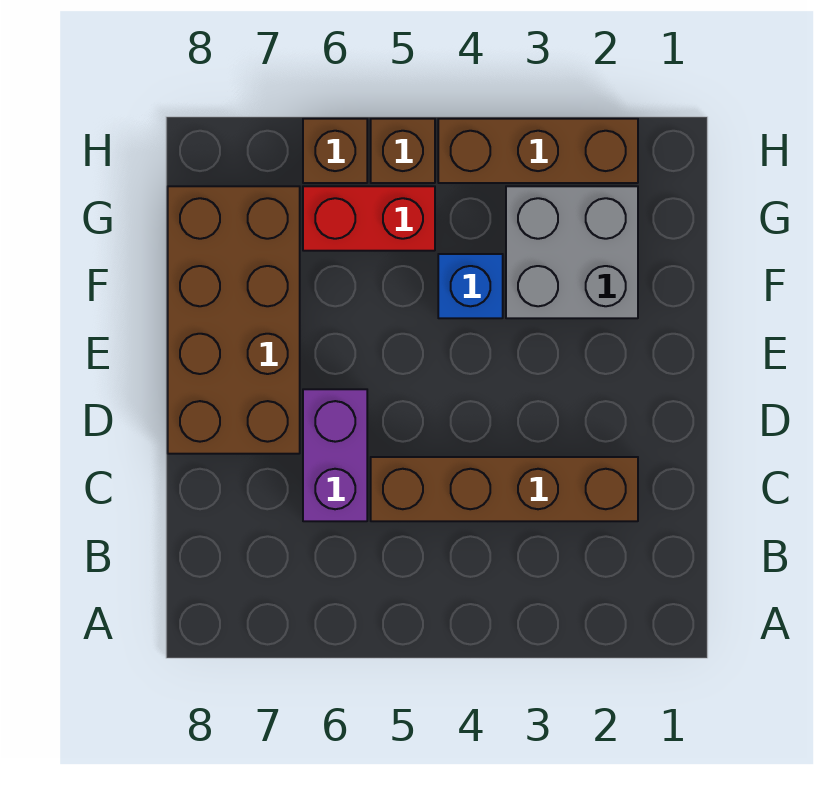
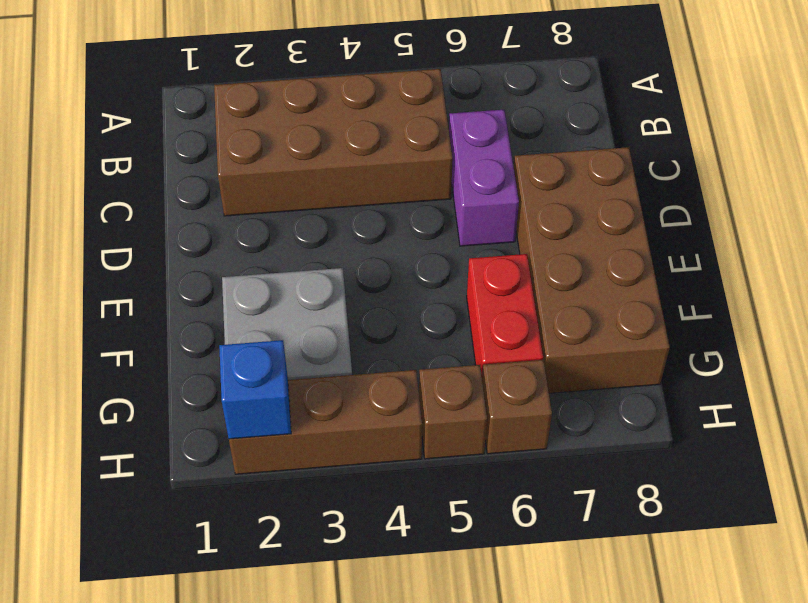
brown brick C2:C5 level 1 -> brown brick B2:C5 level 1
blue brick F4 level 1 -> blue brick H2 level 2
red brick G5:G6 level 1 -> red brick F6:G6 level 1

